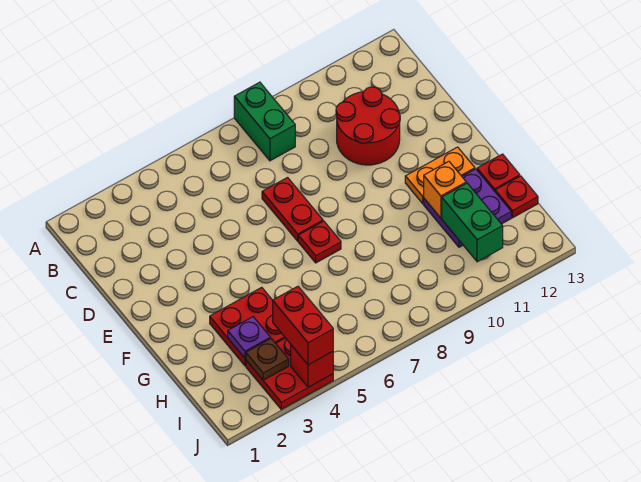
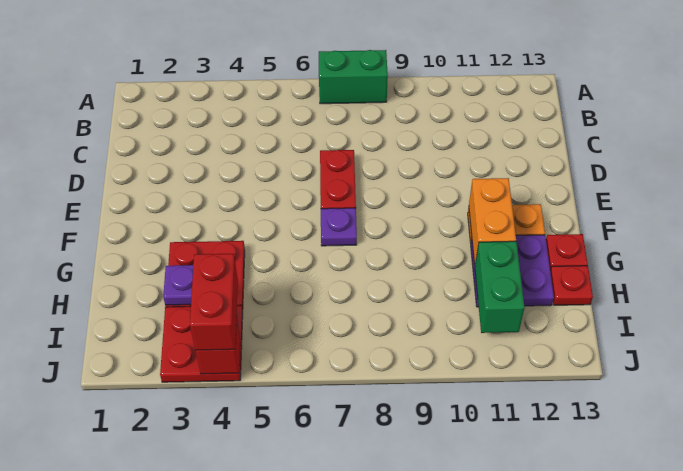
green brick A8:B8 level 1 -> green brick A7:A8 level 1
red round brick C10:D11 level 1 -> none
red plate F7 level 1 -> purple plate F7 level 1
orange brick G11 level 2 -> orange brick F11:G11 level 2
brown plate I3 level 2 -> none

